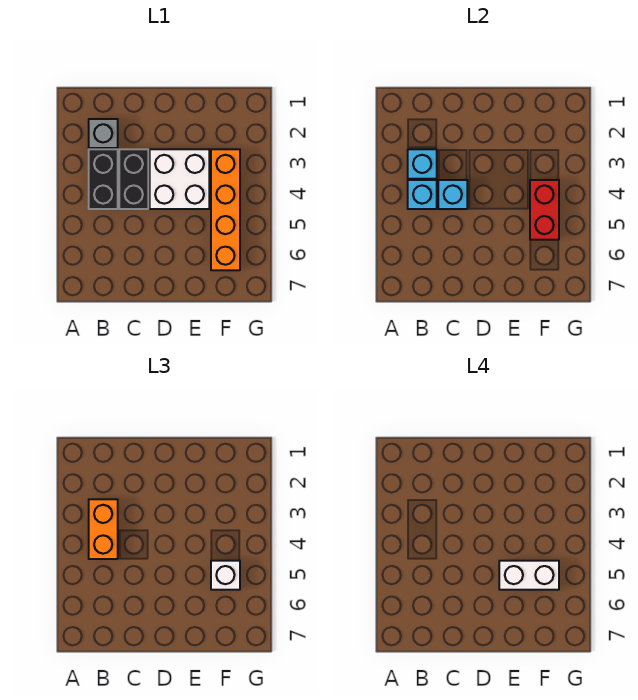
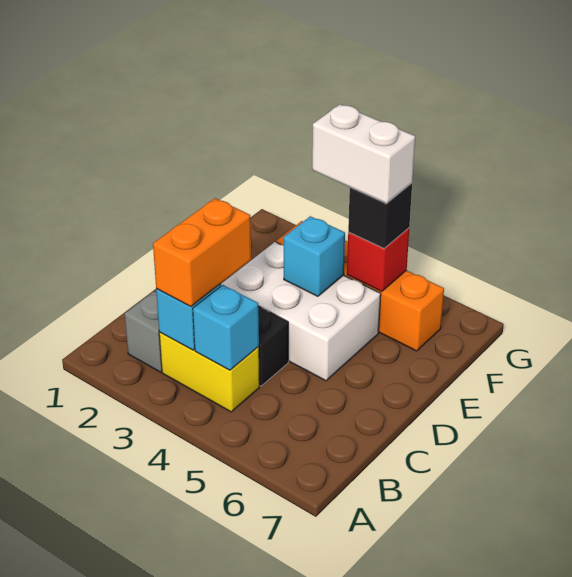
black brick B3:B4 level 1 -> yellow brick B3:B4 level 1
orange brick B3:B4 level 3 -> orange brick B3:C3 level 3
cyan brick C4 level 2 -> cyan brick E4 level 2
white brick D3:E4 level 1 -> white brick D3:E5 level 1
white brick E5:F5 level 4 -> white brick F4:F5 level 4
red brick F4:F5 level 2 -> red brick F5 level 2
white brick F5 level 3 -> black brick F5 level 3

